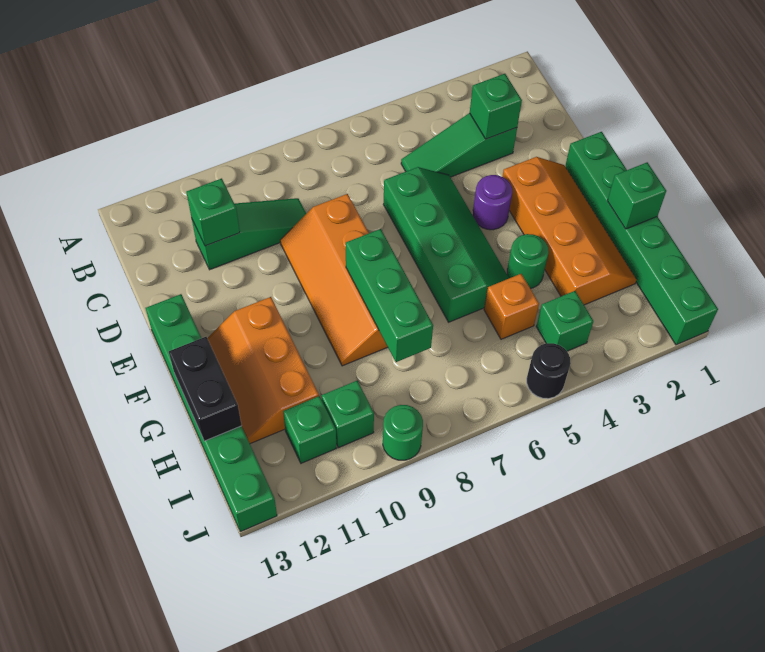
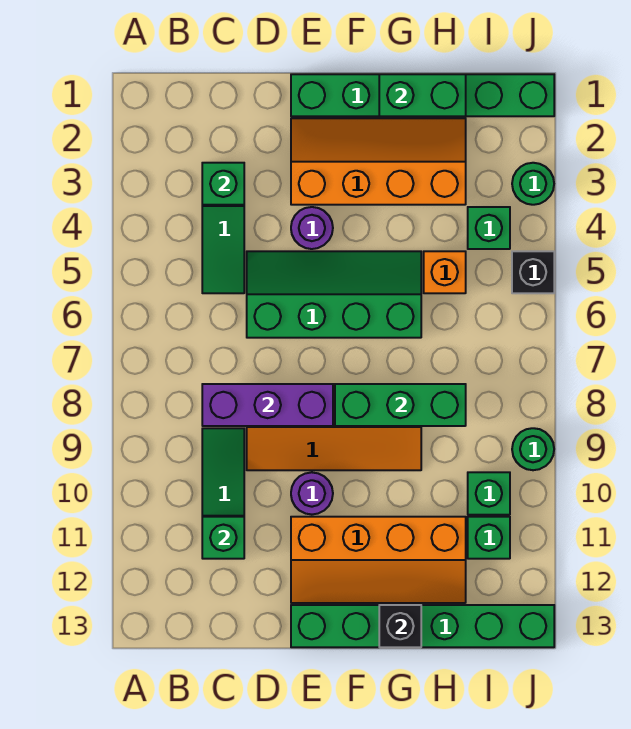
none -> purple brick C8:E8 level 2
none -> purple round brick E10 level 1
orange slope F11:H12 level 1 top 11 -> orange slope E11:H12 level 1 top 11
green brick G1 level 2 -> green brick G1:H1 level 2
green round brick G4 level 1 -> green round brick J3 level 1
black brick G13:H13 level 2 -> black brick G13 level 2
black round brick J5 level 1 -> black brick J5 level 1

